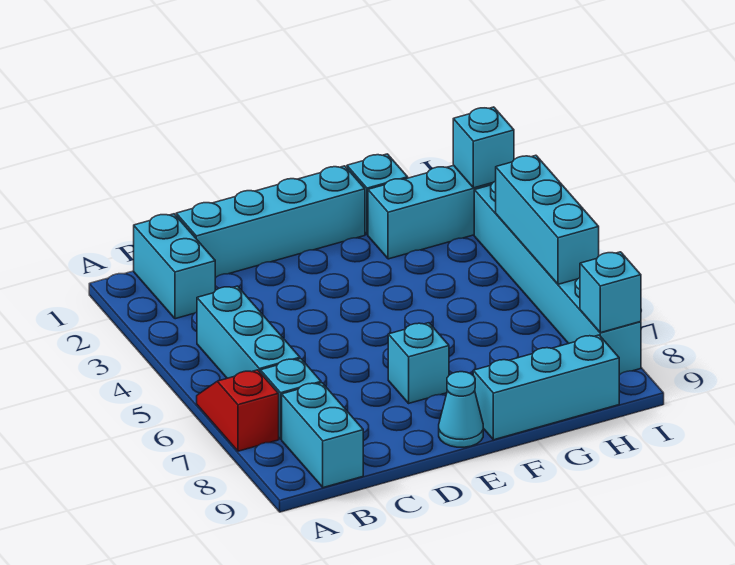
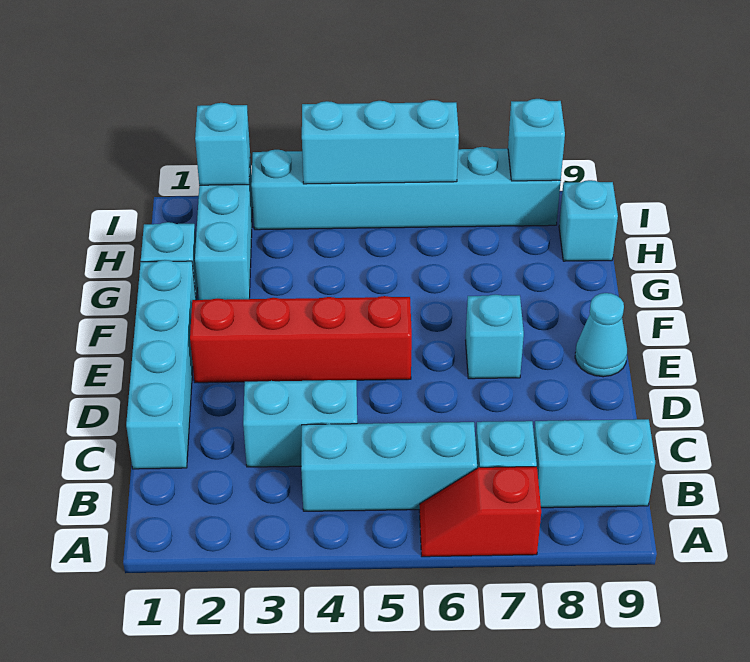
cyan brick B1:B2 level 1 -> cyan brick C3:C4 level 1
none -> red brick E2:E5 level 1
cyan brick F9:H9 level 1 -> cyan brick H9 level 1

